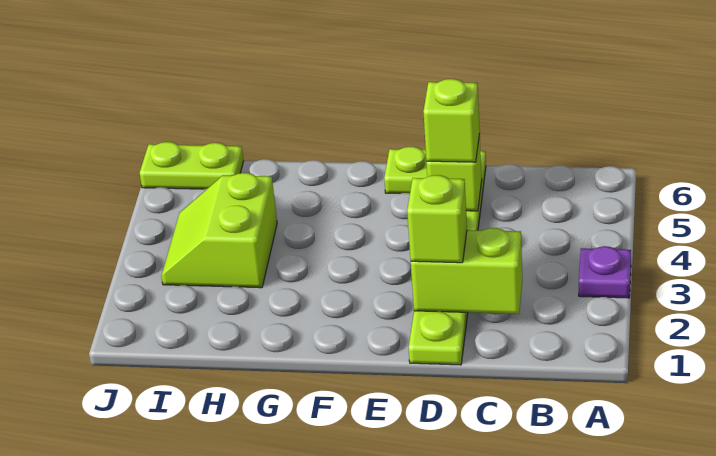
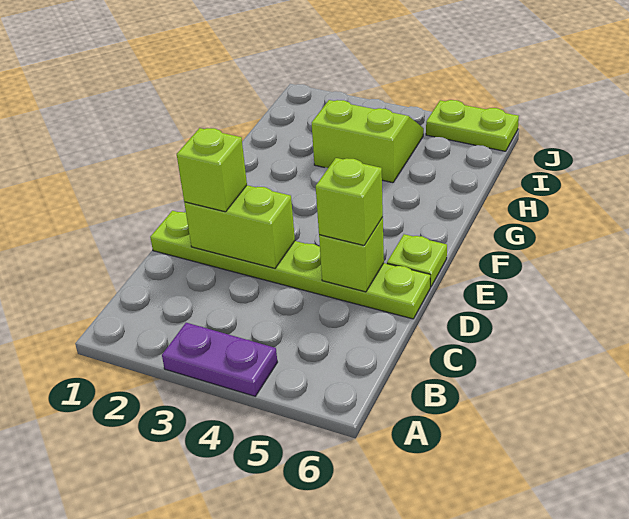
purple plate A3 level 1 -> purple plate A3:A4 level 1
lime brick C2:D2 level 2 -> lime brick D2:D3 level 2
lime plate I6:J6 level 1 -> lime plate J5:J6 level 1

